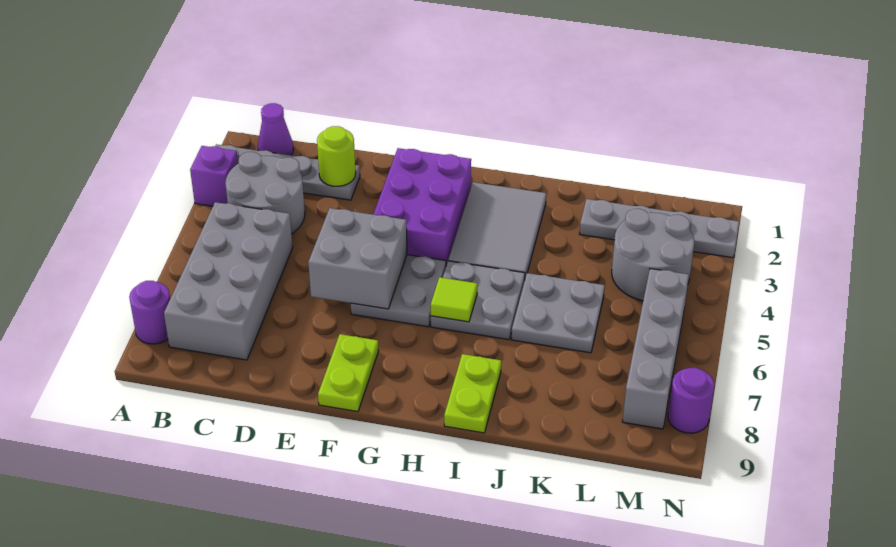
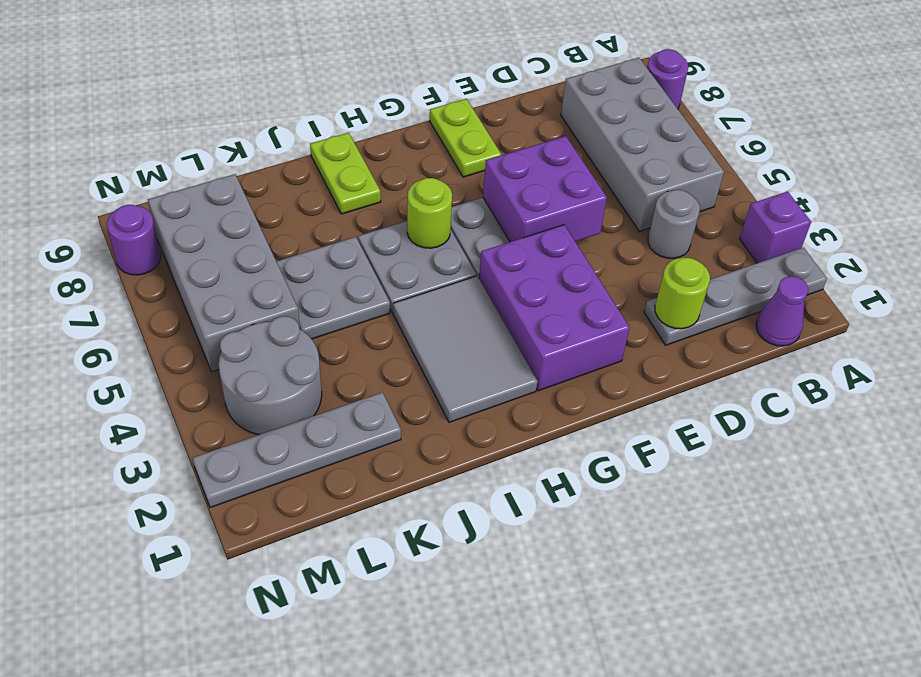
grey round brick B3:C4 level 1 -> grey round brick C4 level 1
grey brick E5:F6 level 2 -> purple brick E5:F6 level 2
lime tile H6 level 2 -> lime round brick H6 level 2
grey brick M5:M8 level 1 -> grey brick L5:M8 level 1

